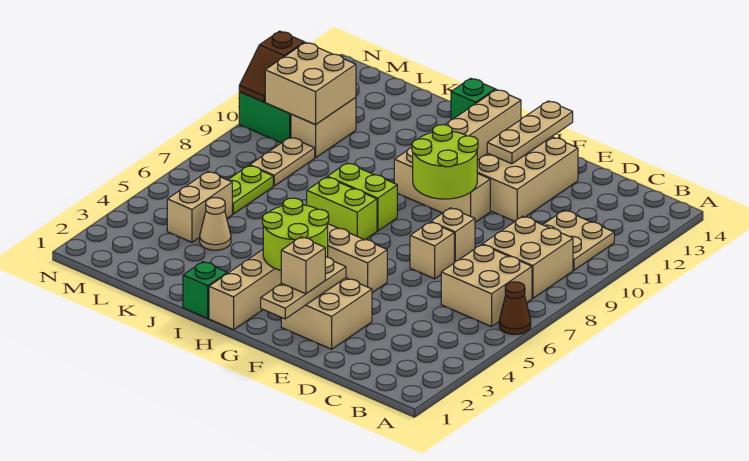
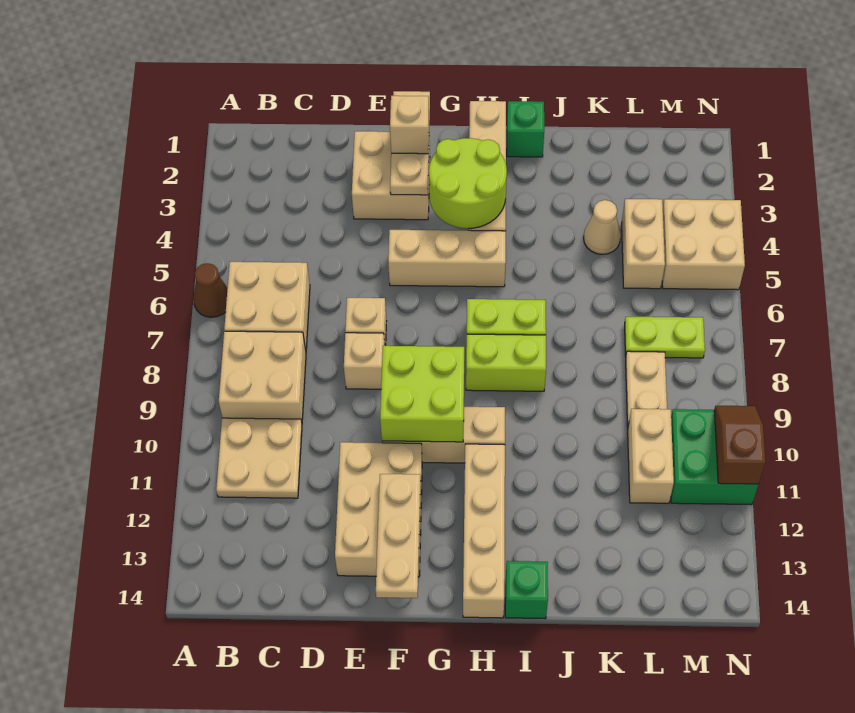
lime round brick F9:G10 level 2 -> lime brick F9:G10 level 2
lime plate L6:L7 level 1 -> lime plate L7:M7 level 1
tan brick L10:M11 level 2 -> tan brick M4:N5 level 1

